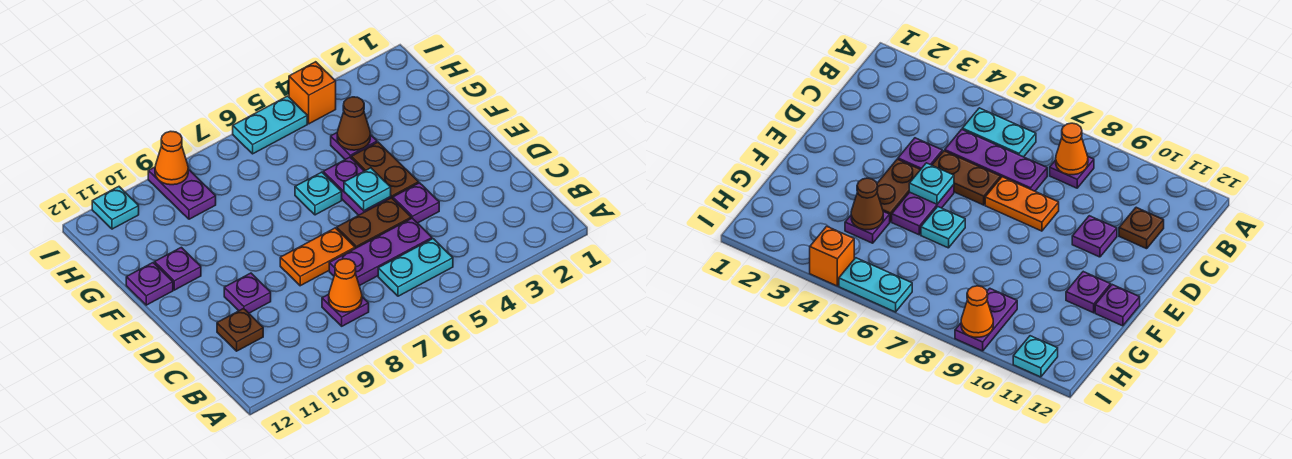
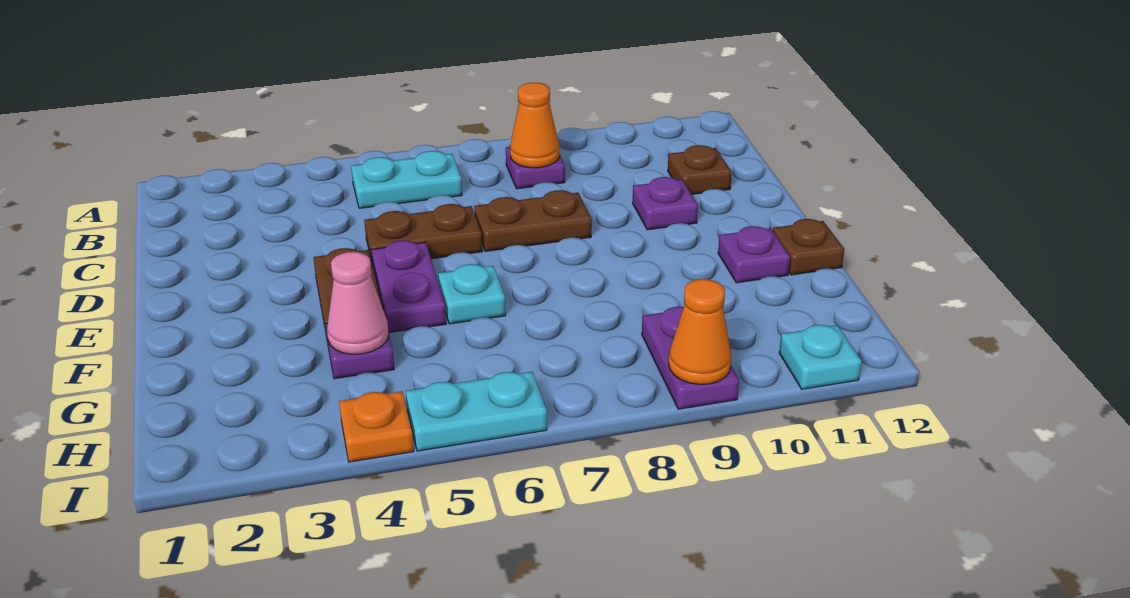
purple plate C5:C7 level 1 -> none
purple plate D4 level 1 -> none
orange plate D7:D8 level 1 -> brown plate D7:D8 level 1
cyan plate E5 level 2 -> none
purple plate F12 level 1 -> brown plate F12 level 1
brown cone G4 level 2 -> pink cone G4 level 2
orange brick I4 level 1 -> orange plate I4 level 1

